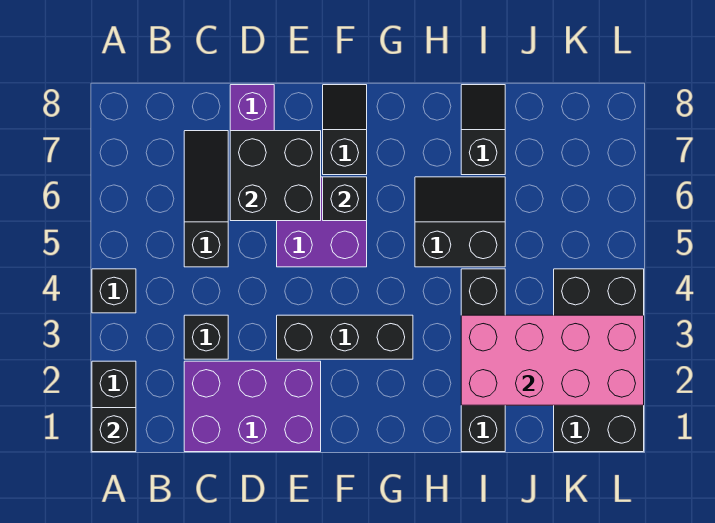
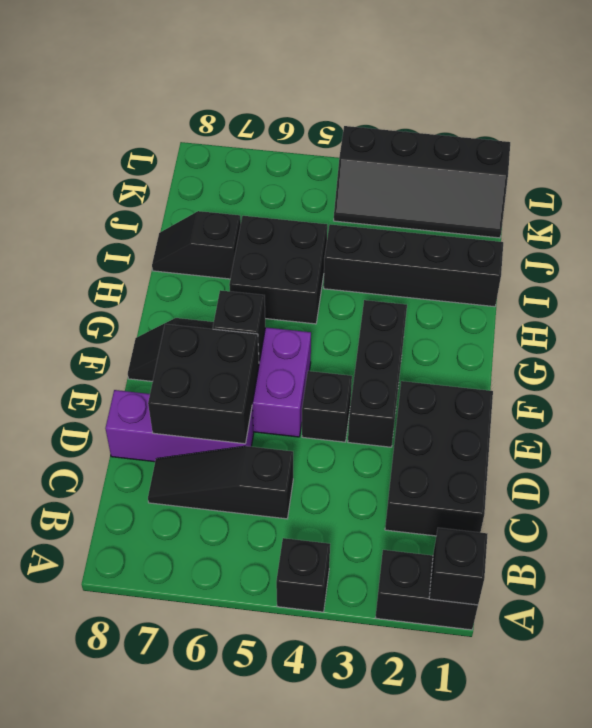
purple brick C1:E2 level 1 -> black brick C1:E2 level 1
black brick C3 level 1 -> black brick E4 level 1
black slope H5:I6 level 1 top 5 -> black brick H5:I6 level 1
pink brick I2:L3 level 2 -> none
black brick K1:L4 level 1 -> black slope K1:L4 level 1 top L

